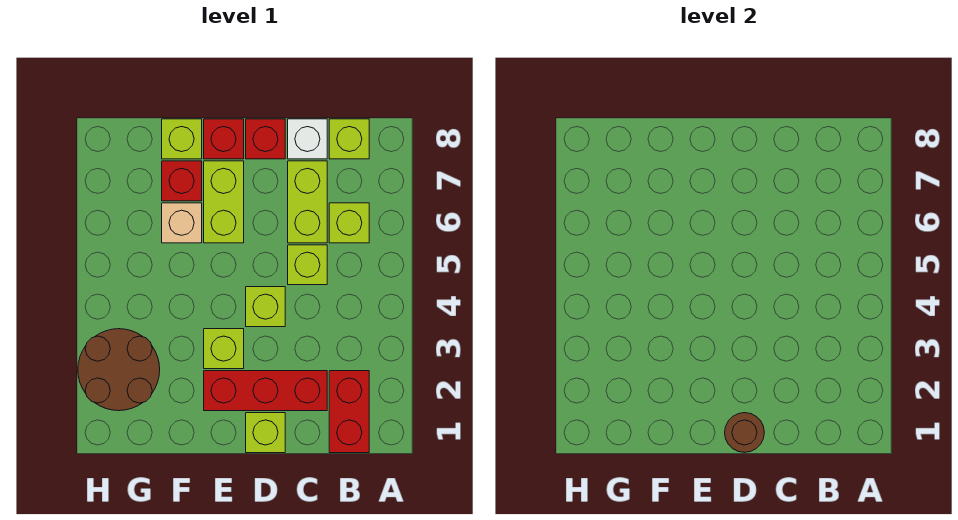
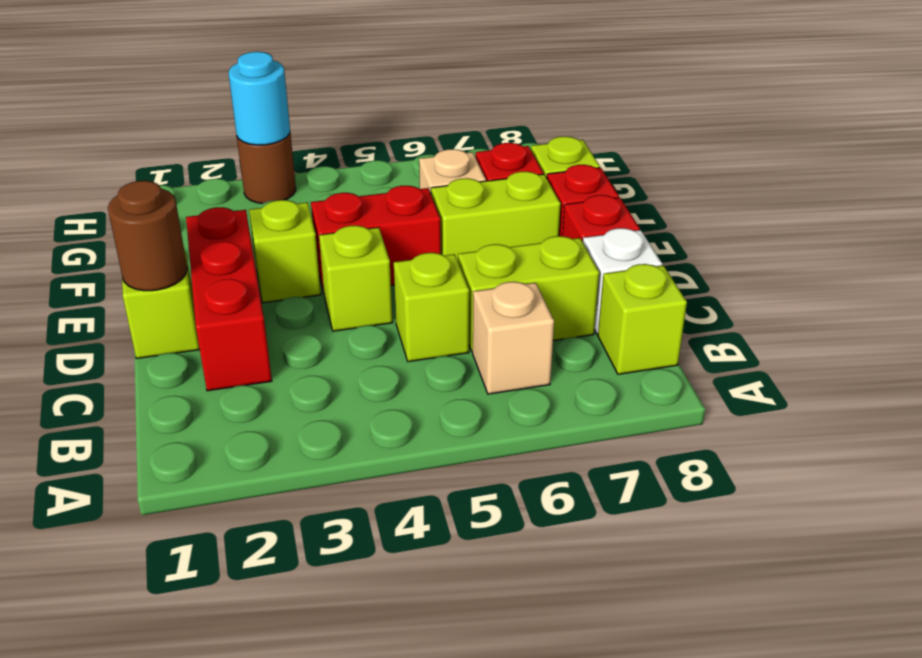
red brick B1:B2 level 1 -> red brick E4:E5 level 1
lime brick B6 level 1 -> tan brick B6 level 1
brown round brick G2:H3 level 1 -> brown round brick H3 level 1
none -> cyan round brick H3 level 2

